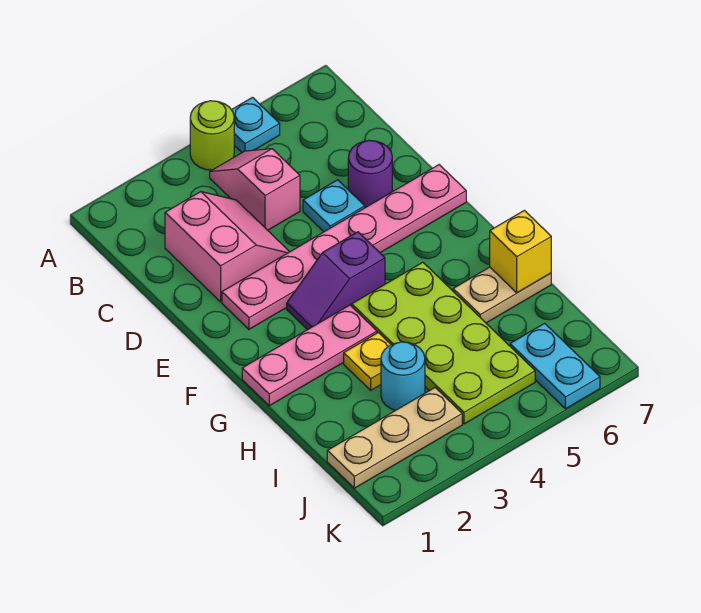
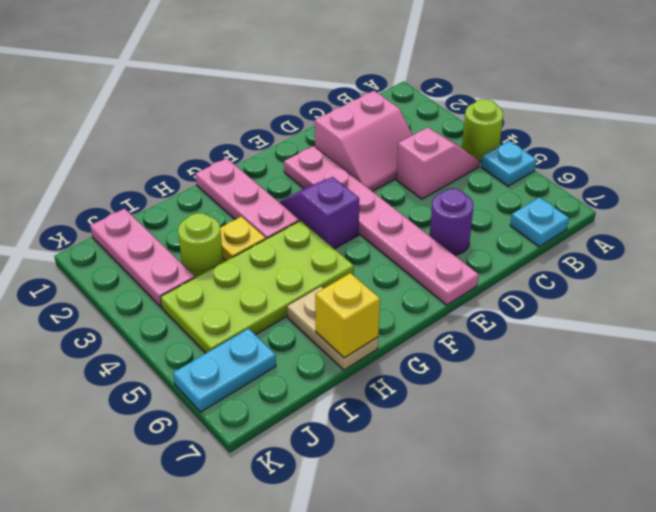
cyan plate D5 level 1 -> cyan plate B7 level 1
cyan round brick I3 level 1 -> lime round brick I3 level 1
tan plate J1:J3 level 1 -> pink plate J1:J3 level 1

